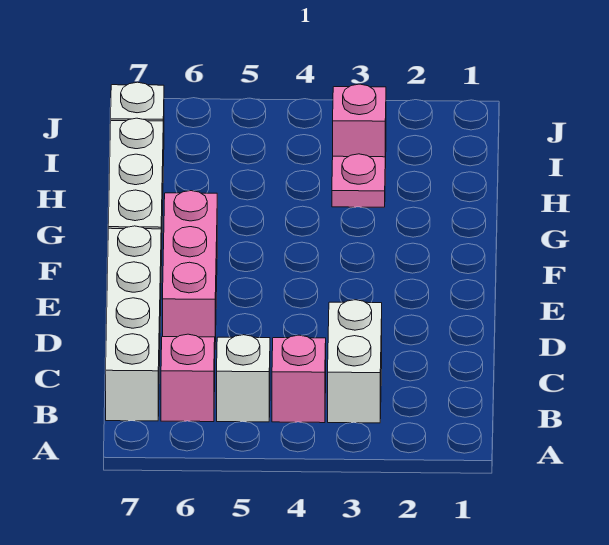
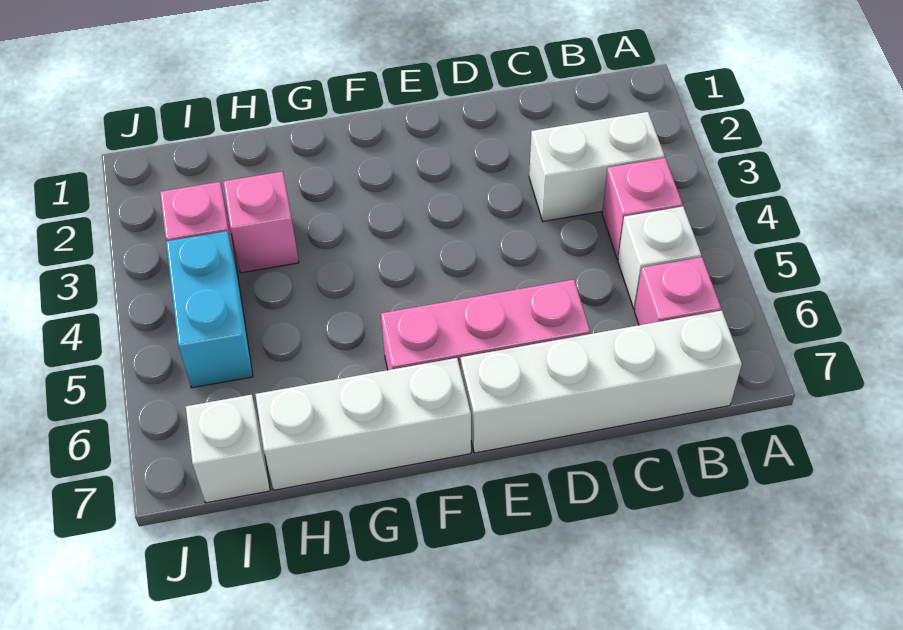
pink plate H3 level 1 -> pink brick H3 level 1
none -> cyan brick I4:I5 level 1

